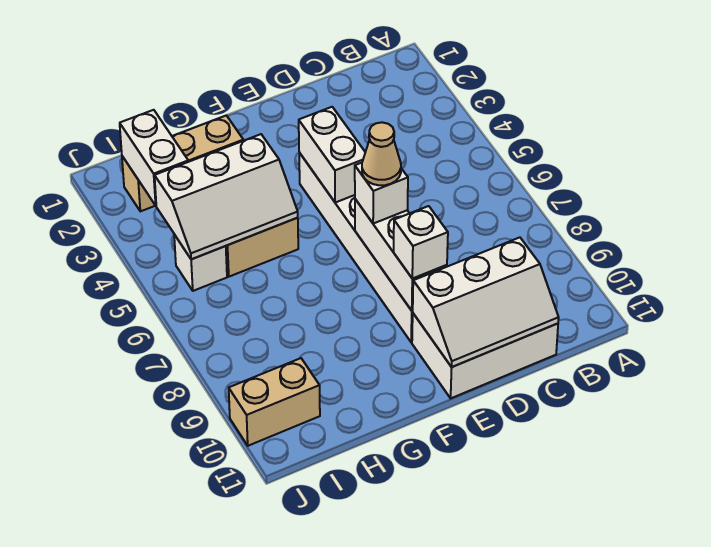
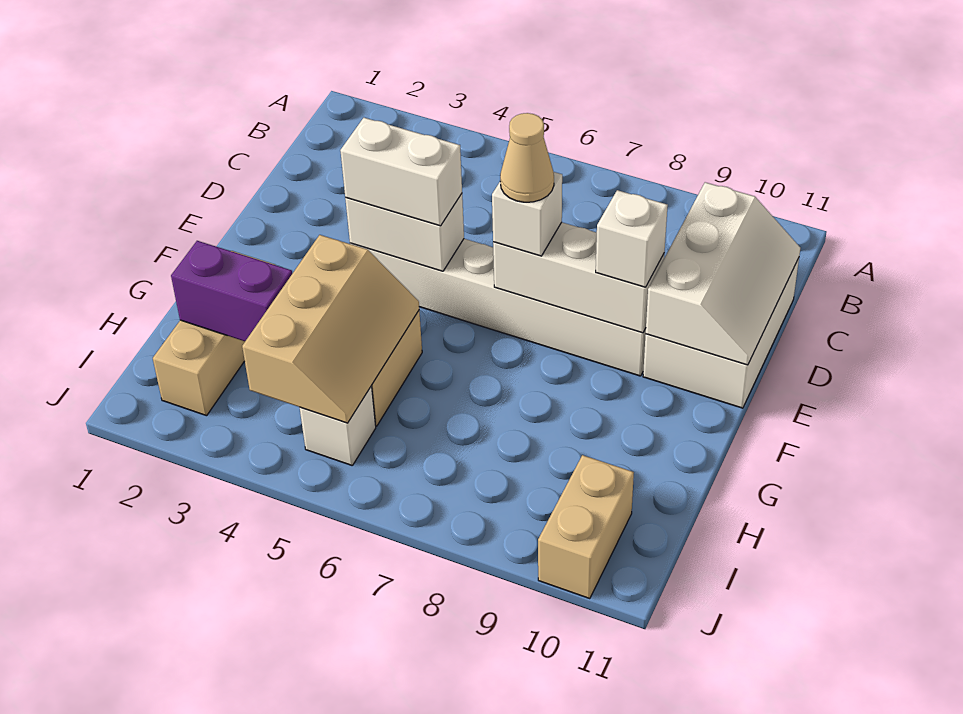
white slope G4:I5 level 2 top 4 -> tan slope G4:I5 level 2 top 4
none -> purple brick H2:H3 level 2
white brick I2:I3 level 2 -> white brick E4:E5 level 3

